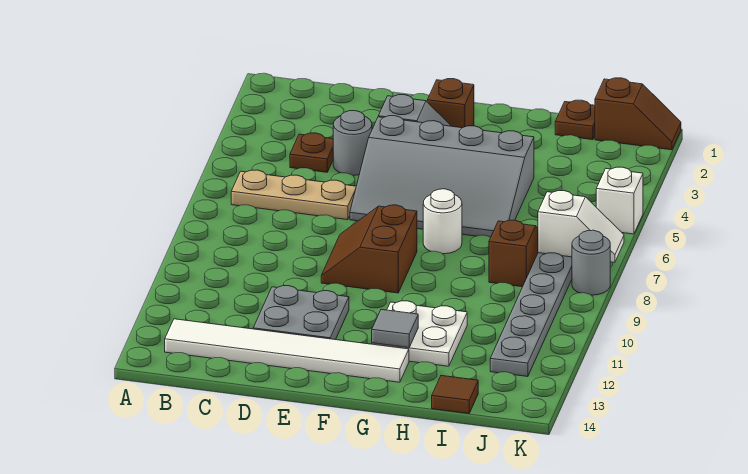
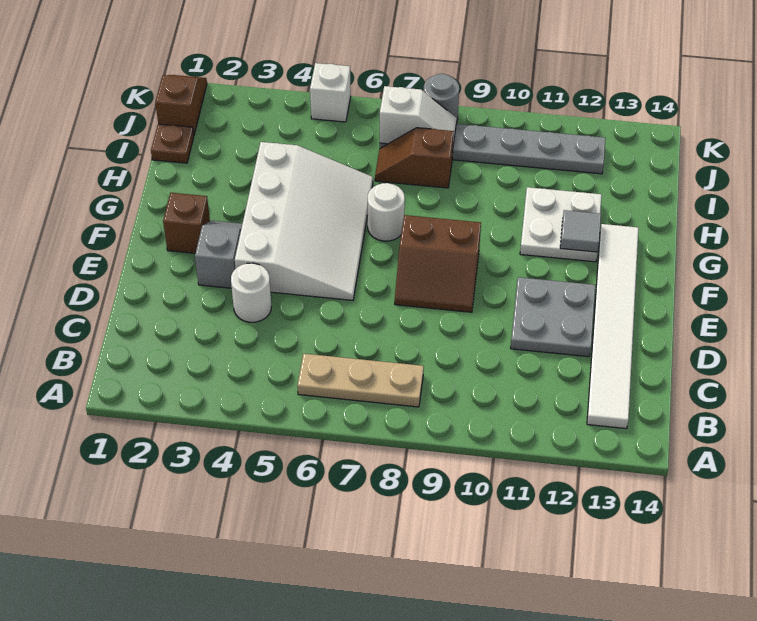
tan plate B6:D6 level 1 -> tan plate B6:B8 level 1
brown plate C4 level 1 -> none
grey round brick D4 level 1 -> white round brick D4 level 1
grey slope E4:H6 level 1 top 4 -> white slope E4:H6 level 1 top 4
brown tile I14 level 1 -> none
white slope J7:K7 level 2 top J -> white slope J7:J8 level 2 top 7

